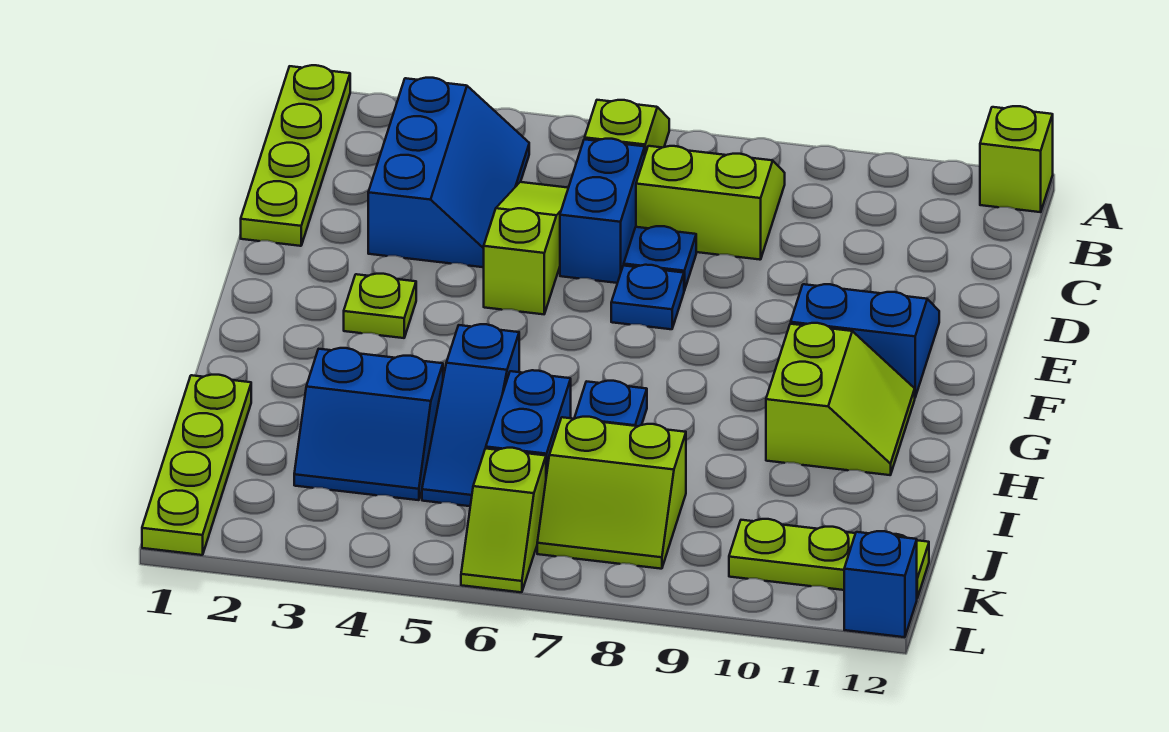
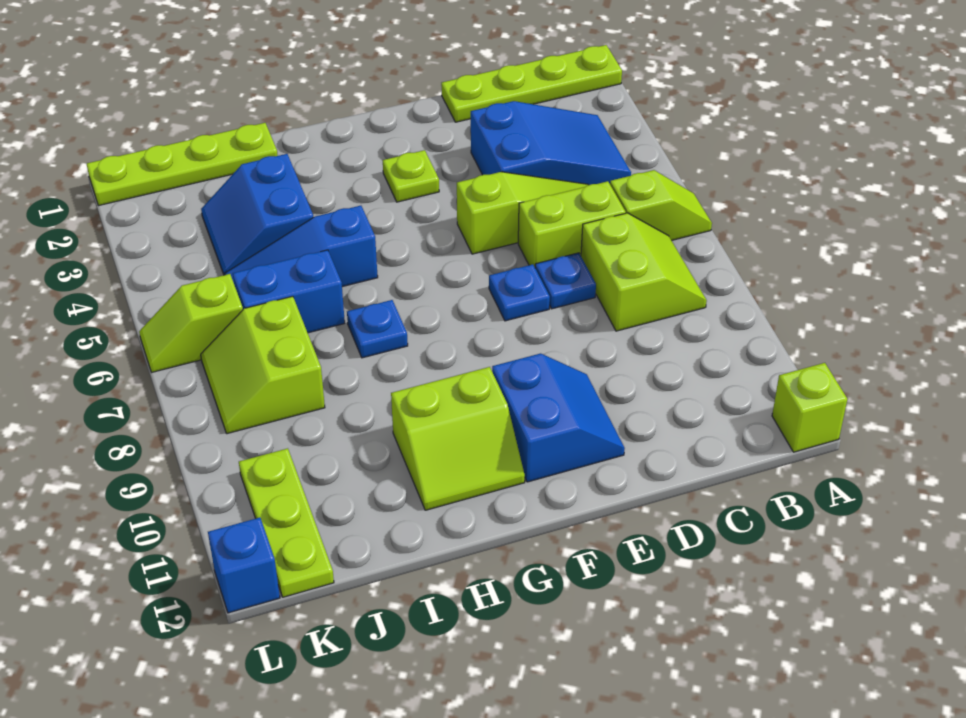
blue slope B3:D4 level 1 top 3 -> blue slope B3:D4 level 1 top D
blue brick C6:D6 level 1 -> lime brick C6:D6 level 1

